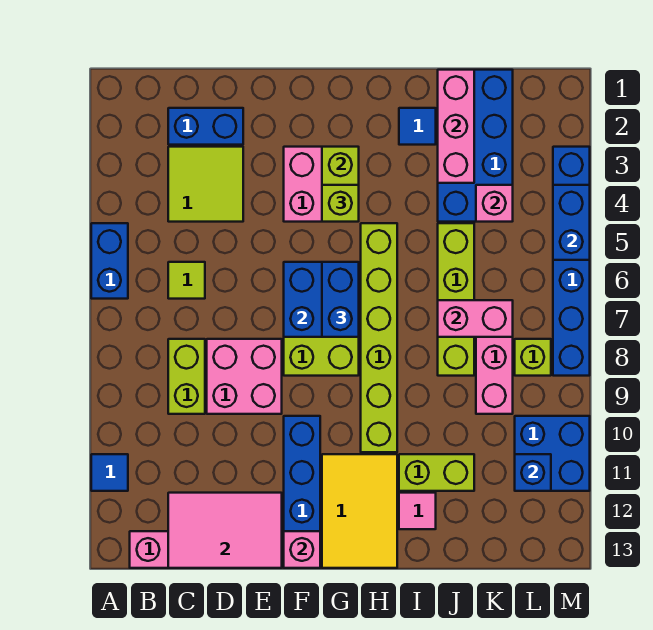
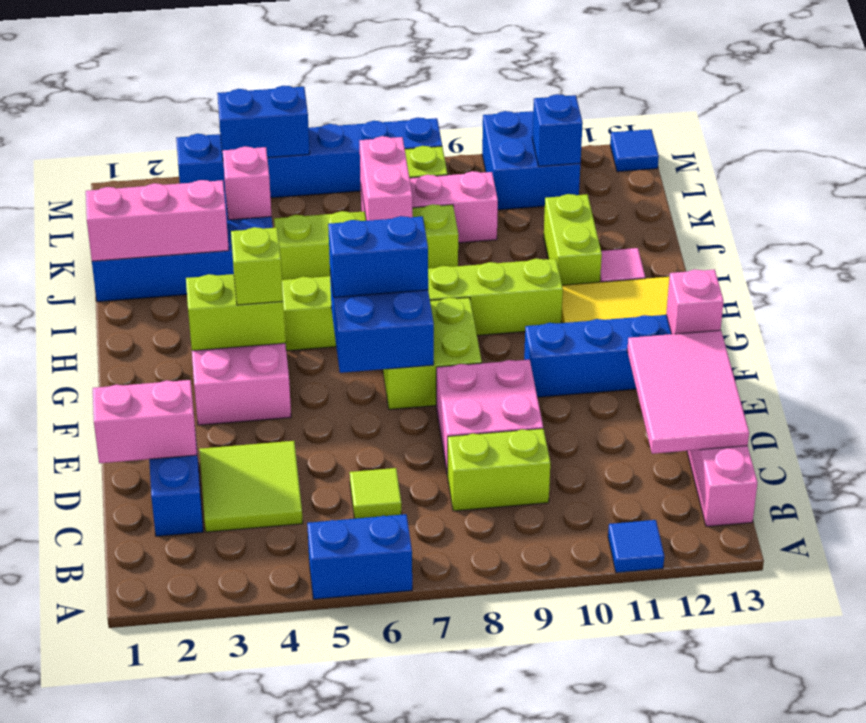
none -> pink brick D1:D2 level 2
blue tile I2 level 1 -> blue tile M13 level 1

